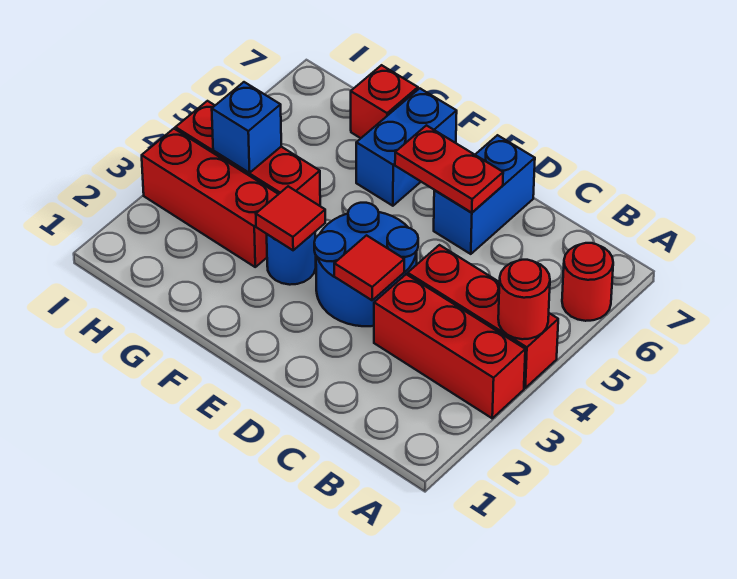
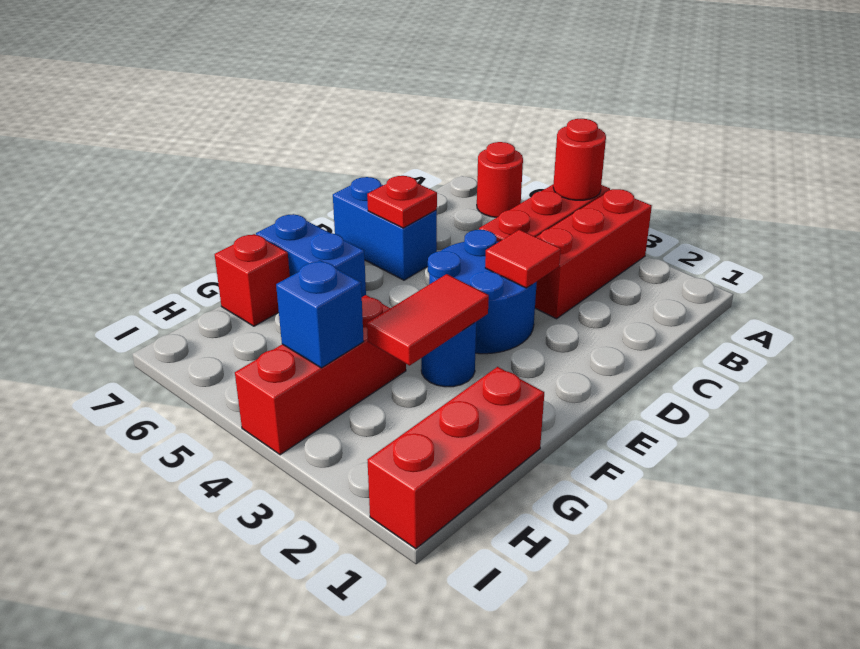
red plate D6:E6 level 2 -> red plate D6 level 2
red tile F3 level 2 -> red tile F3:G3 level 2
red brick G3:I3 level 1 -> red brick G1:I1 level 1

